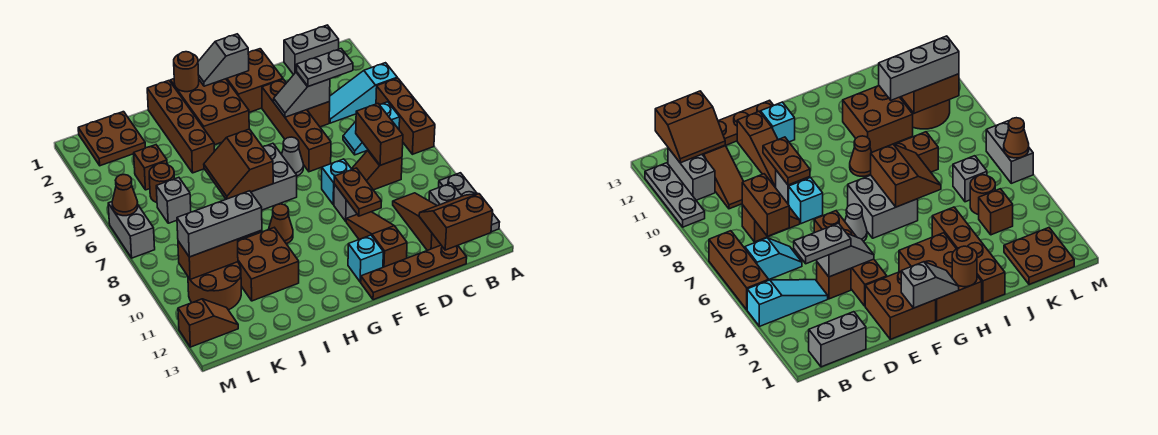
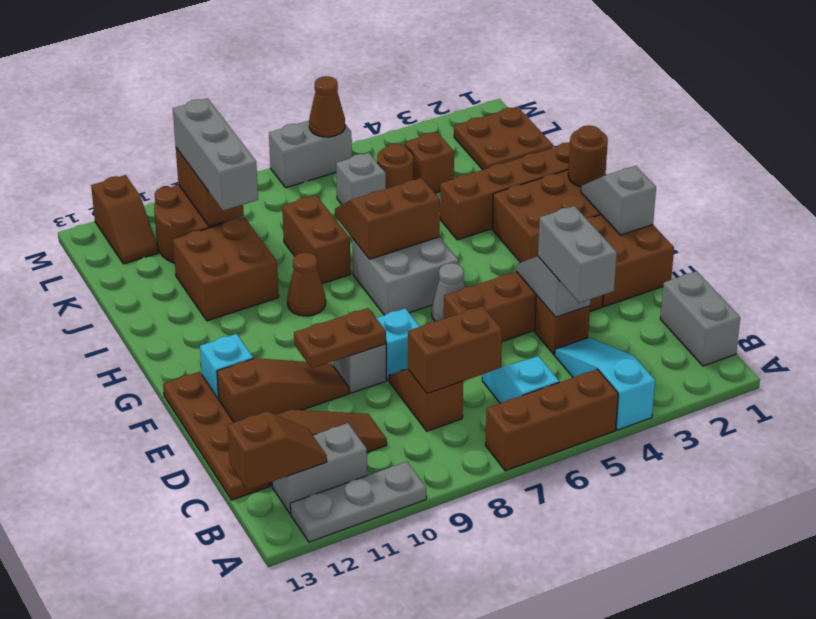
brown slope B12:C13 level 2 top 13 -> brown slope B12:B13 level 2 top 13
grey plate C4:D4 level 3 -> grey brick C4:D4 level 3

